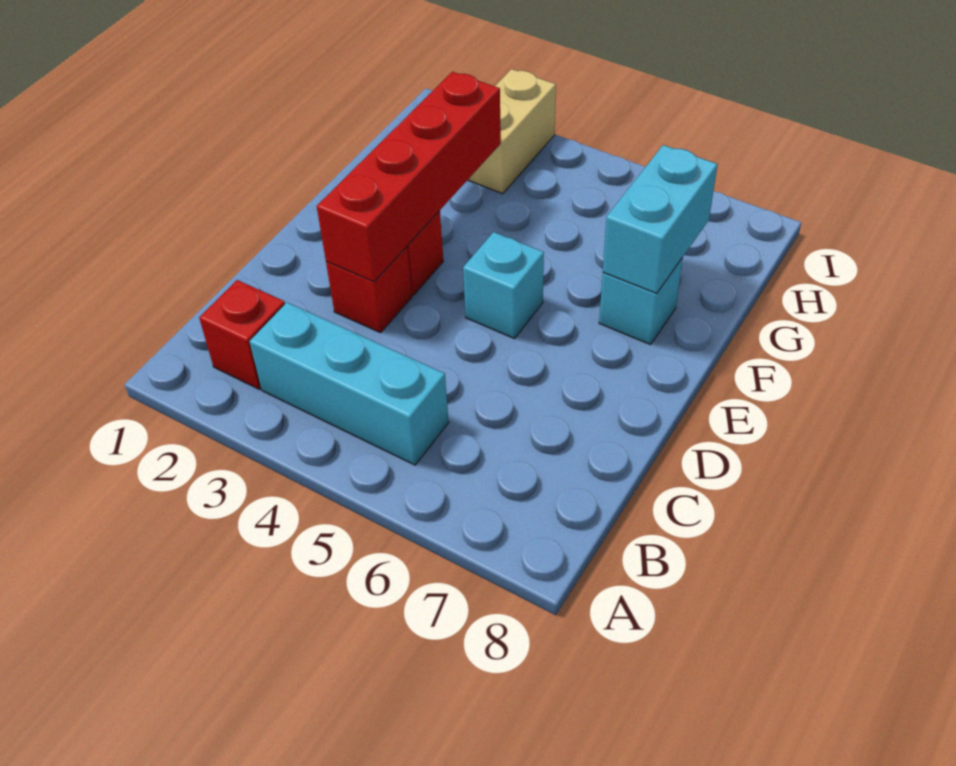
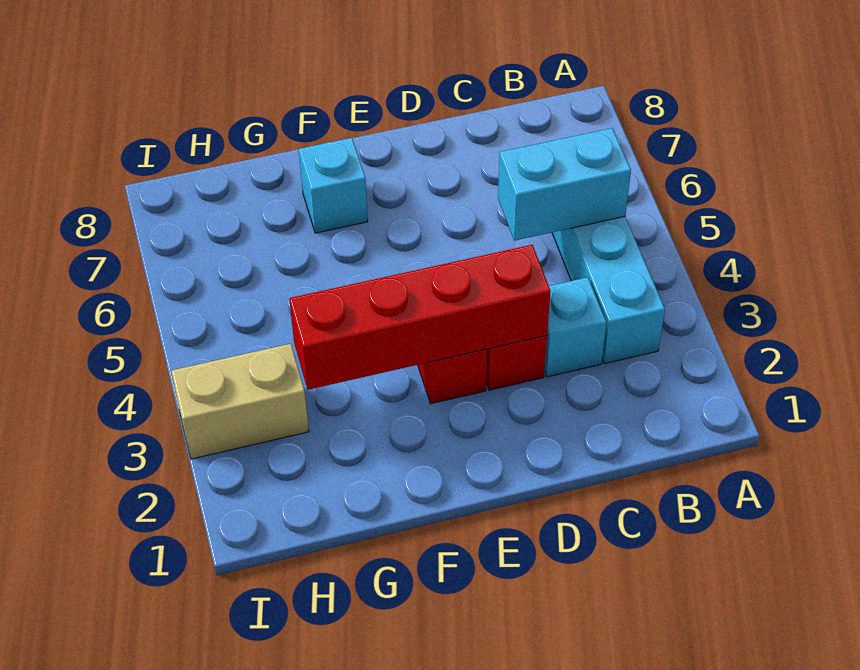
red brick B2 level 1 -> none
cyan brick E5 level 1 -> cyan brick C3 level 1
cyan brick F7:G7 level 2 -> cyan brick B5:C5 level 2

